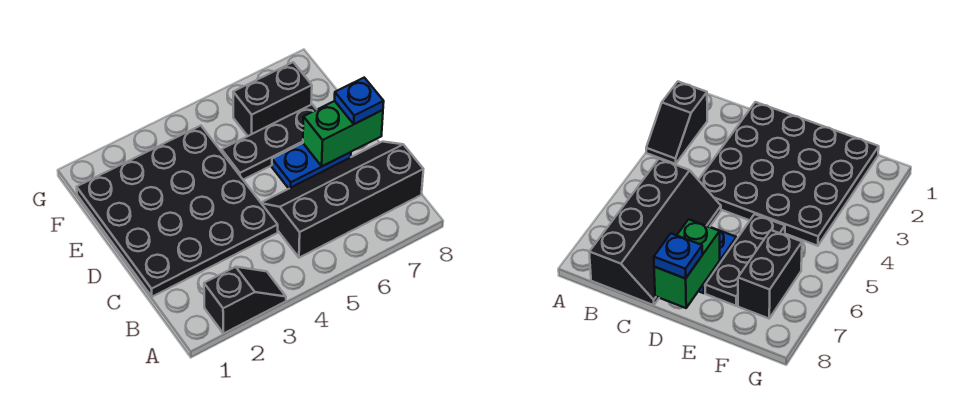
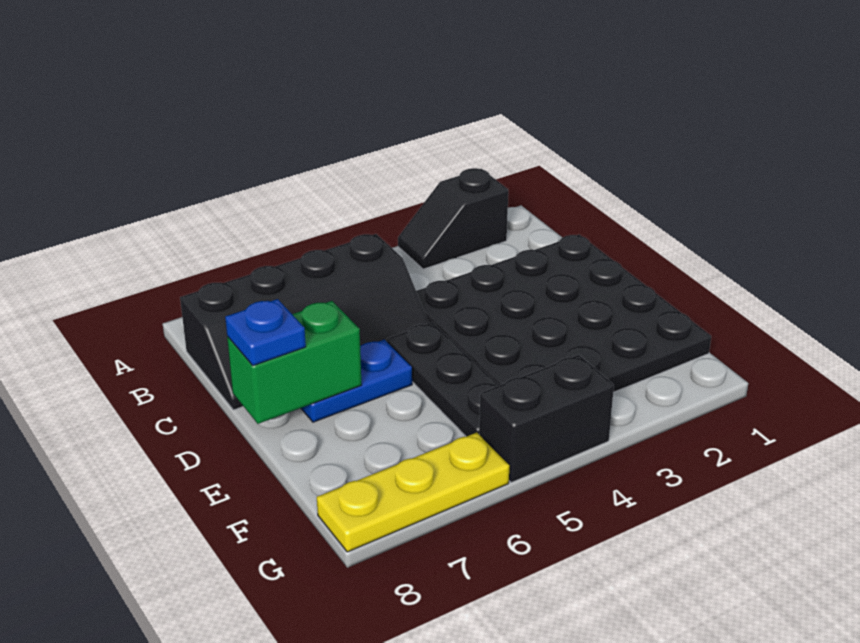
black plate E5:E7 level 1 -> black plate D5:F5 level 1
black brick F6:F7 level 1 -> black brick G4:G5 level 1
none -> yellow plate G6:G8 level 1

